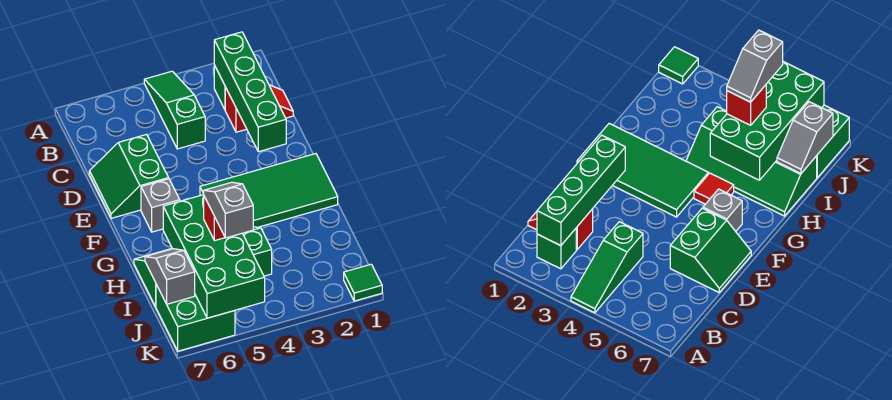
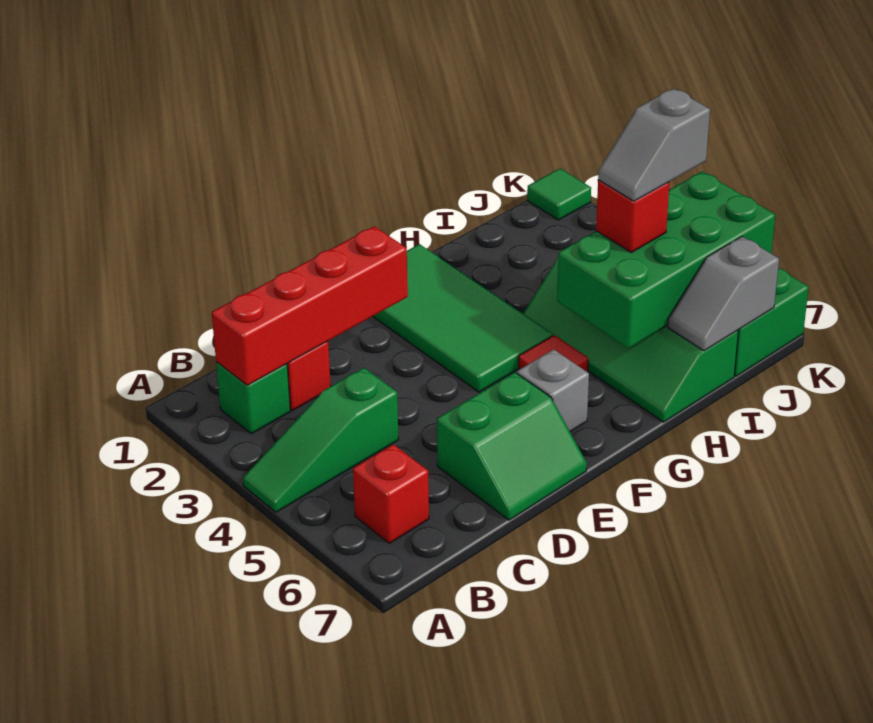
green brick B2:E2 level 2 -> red brick B2:E2 level 2
none -> red brick B6 level 1

